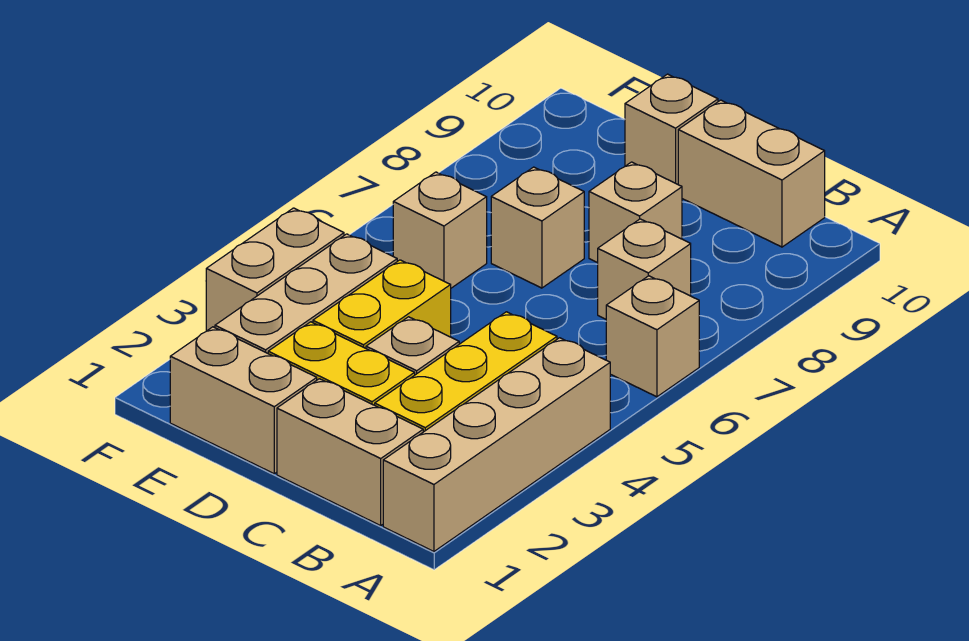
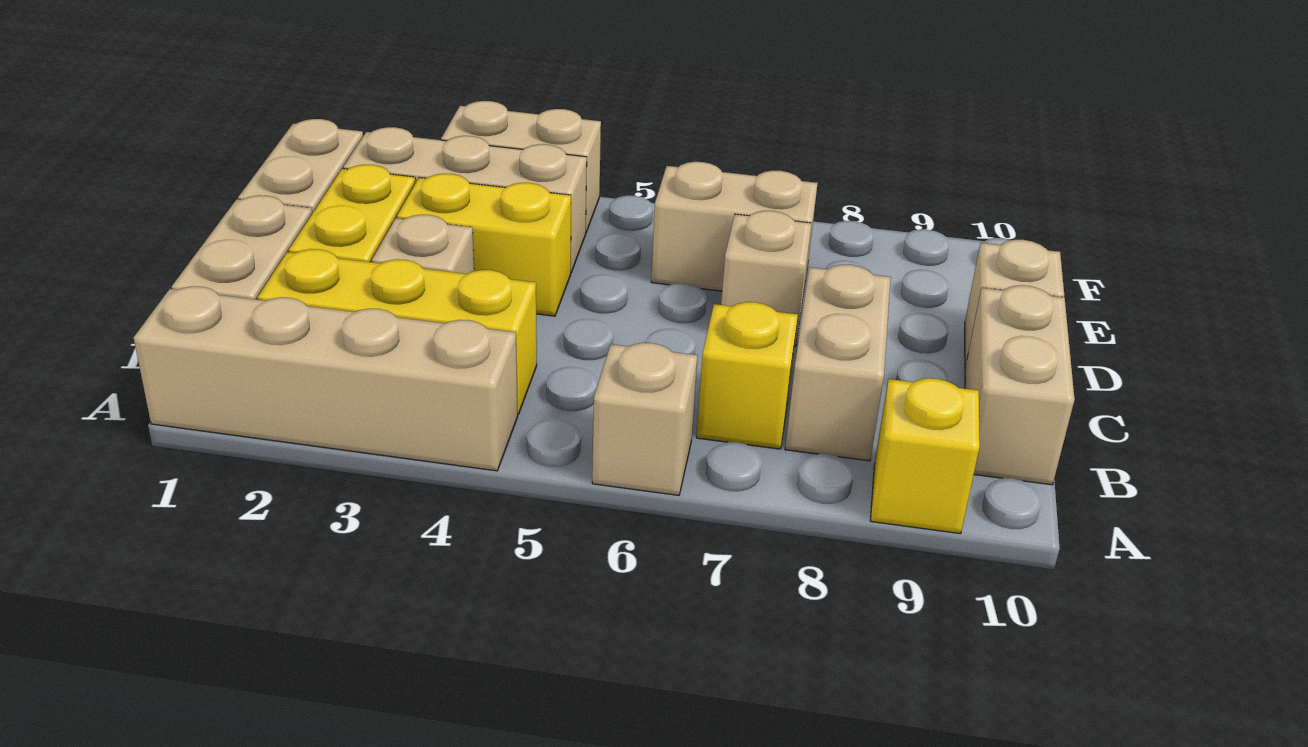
none -> yellow brick A9 level 1
tan brick B7 level 1 -> yellow brick B7 level 1
tan brick C8 level 1 -> tan brick B8:C8 level 1
tan brick E6 level 1 -> tan brick E6:E7 level 1

